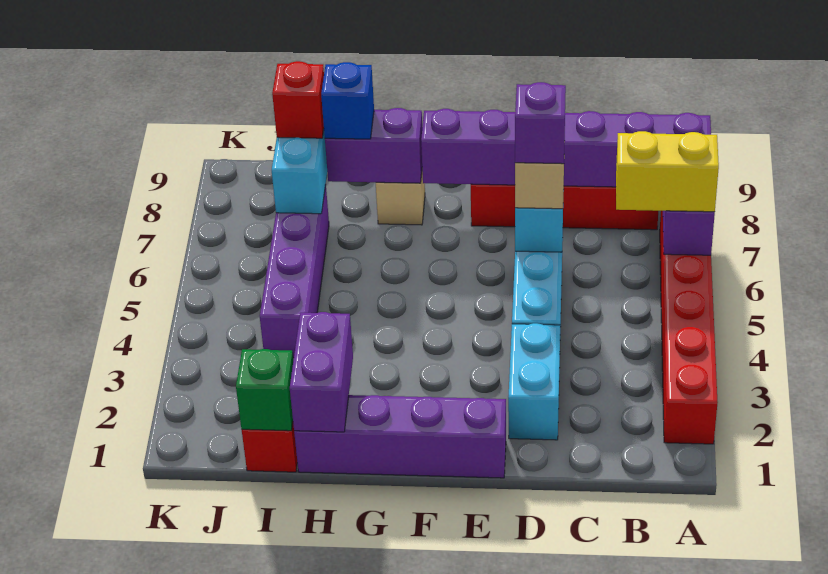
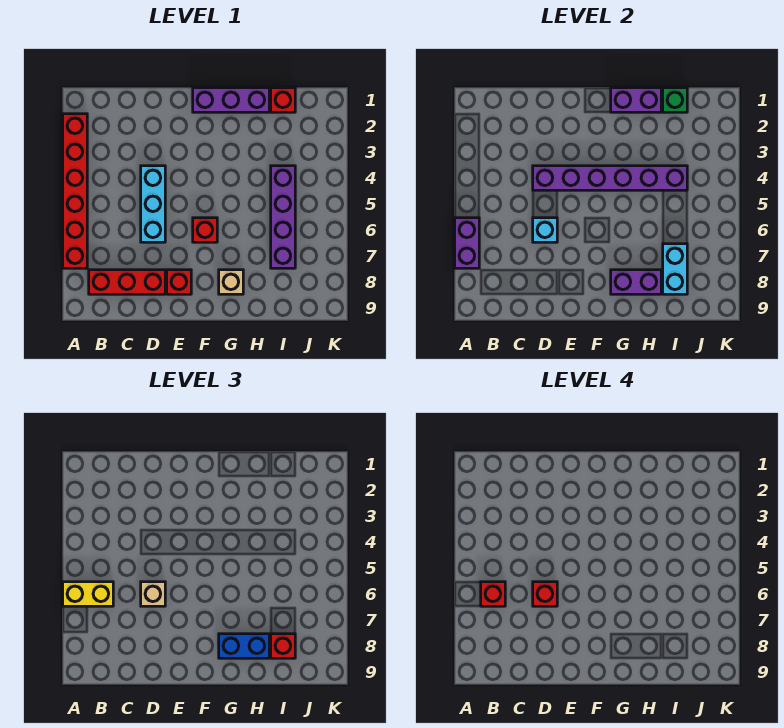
purple brick A8:F8 level 2 -> purple brick D4:I4 level 2
none -> red brick B6 level 4
cyan brick D2:D3 level 1 -> none
purple brick D6 level 4 -> red brick D6 level 4
purple brick E1:H1 level 1 -> purple brick F1:H1 level 1
none -> red brick F6 level 1
purple brick H1:H2 level 2 -> purple brick G1:H1 level 2
blue brick H8 level 3 -> blue brick G8:H8 level 3

